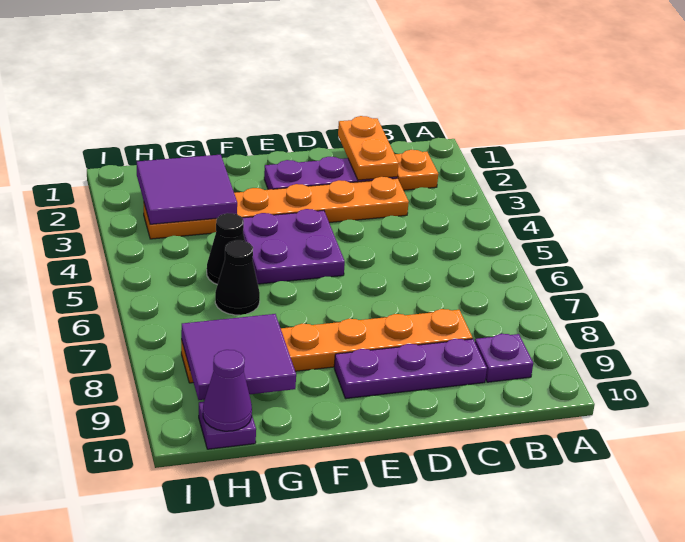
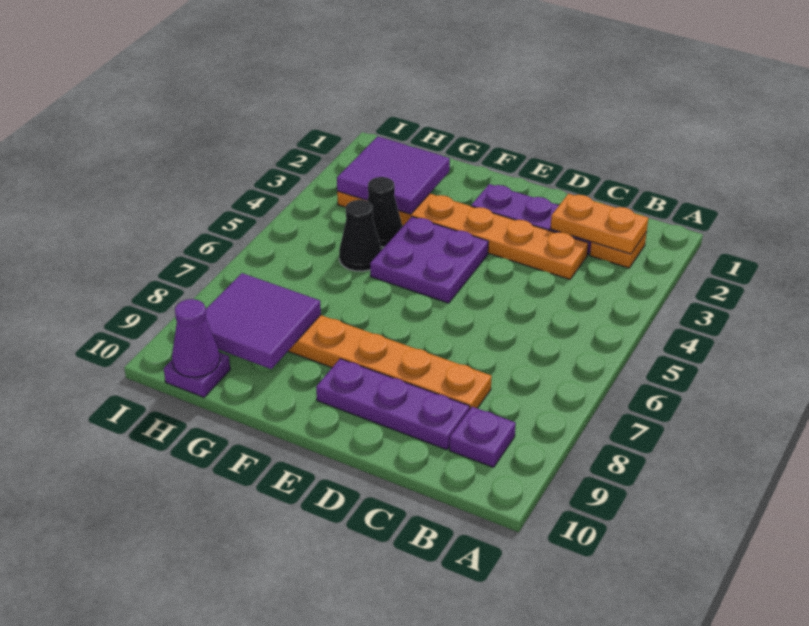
orange plate C1:C2 level 2 -> orange plate B2:C2 level 2
black cone G6 level 1 -> black cone G4 level 1

